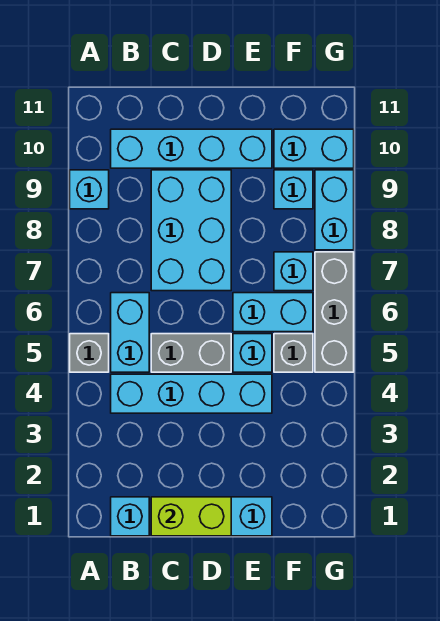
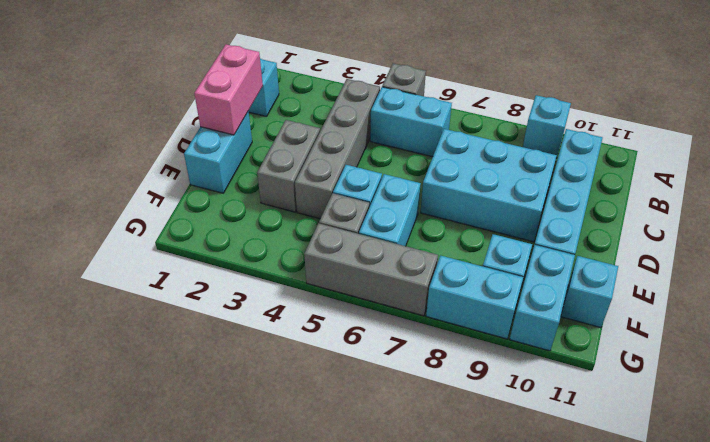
cyan brick B4:E4 level 1 -> grey brick B4:E4 level 1
lime brick C1:D1 level 2 -> pink brick C1:D1 level 2
grey brick C5:D5 level 1 -> grey brick D3:E3 level 1
cyan brick F7 level 1 -> cyan brick F11 level 1

